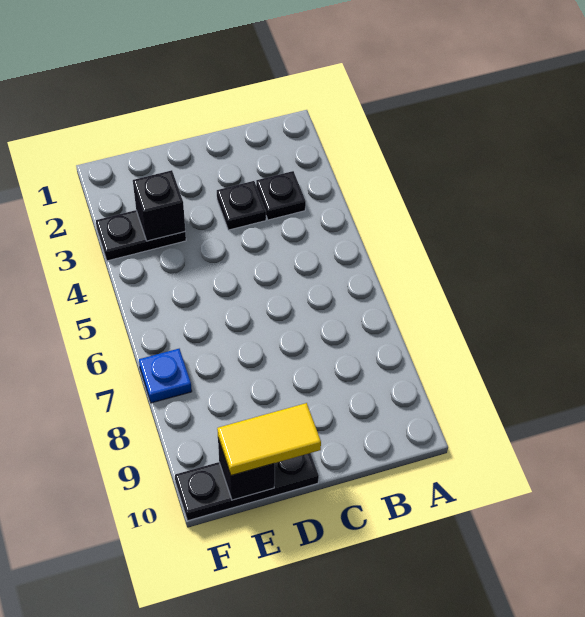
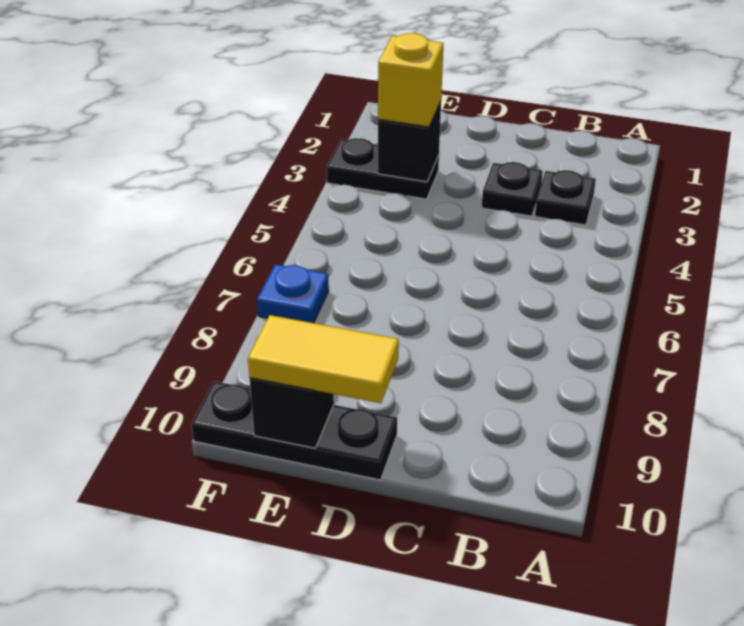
none -> yellow brick E3 level 3

